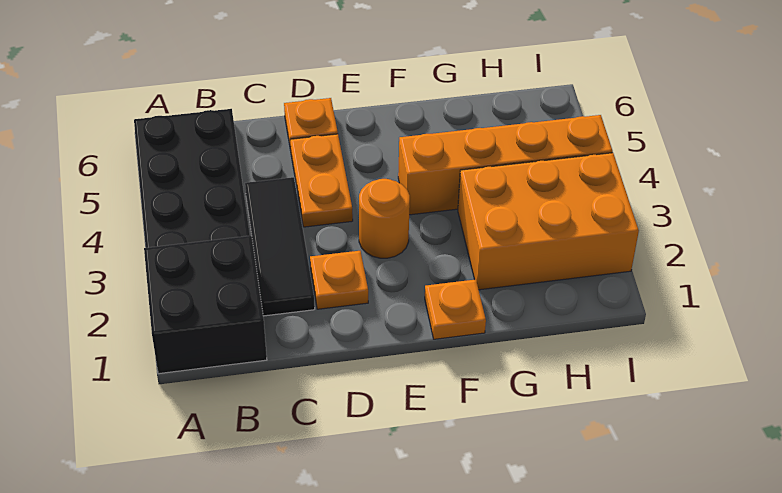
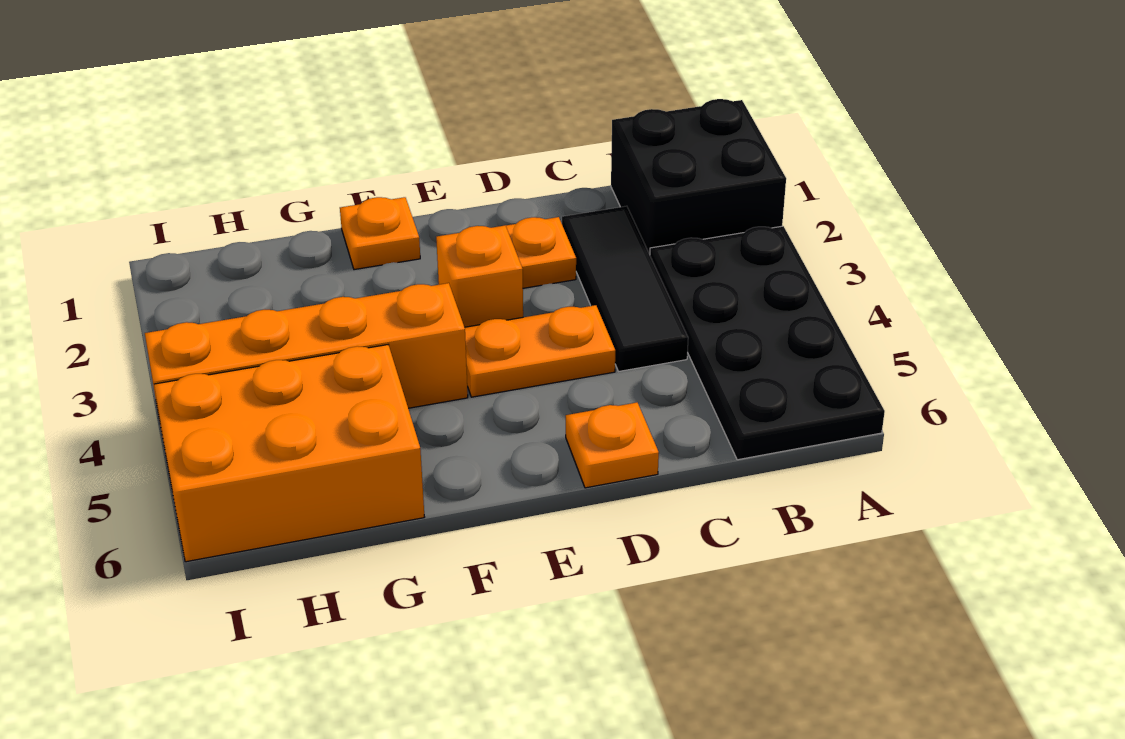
orange plate D4:D5 level 1 -> orange plate D4:E4 level 1
orange round brick E3 level 1 -> orange brick E3 level 1
orange brick G2:I3 level 1 -> orange brick G5:I6 level 1

